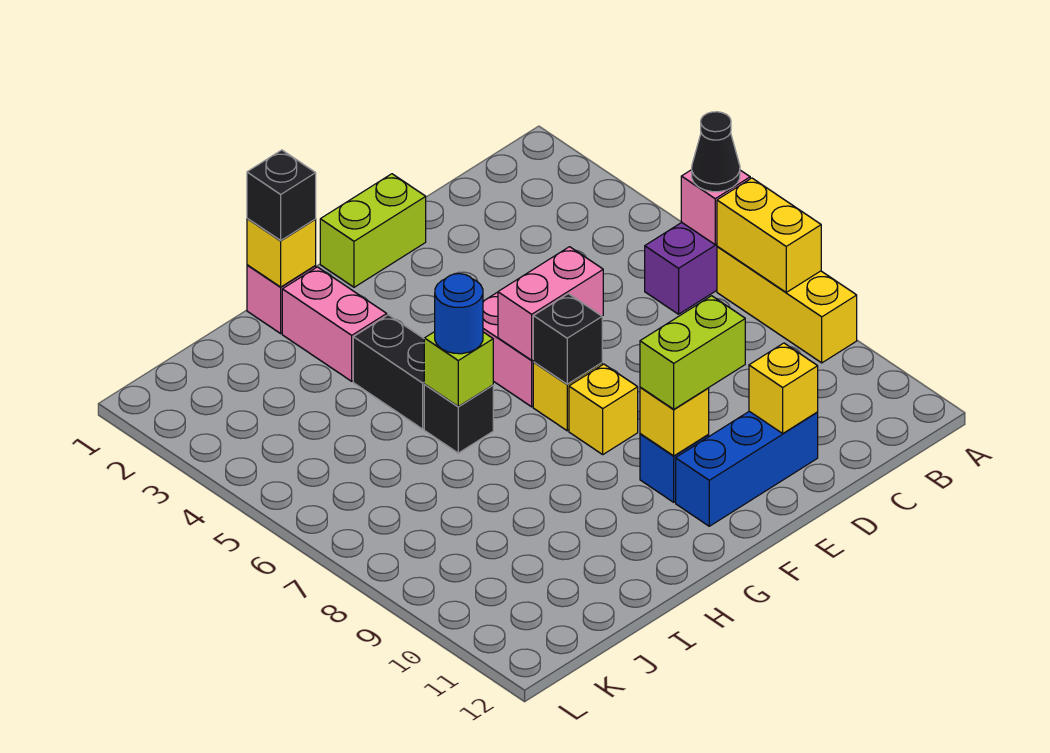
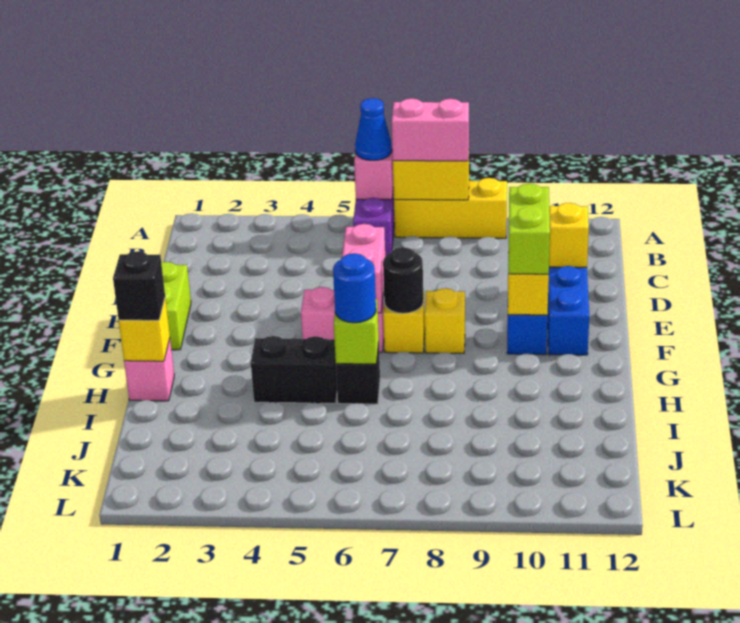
black cone A6 level 3 -> blue cone A6 level 3
black brick F7 level 2 -> black round brick F7 level 2
pink brick H2:H3 level 1 -> pink brick A7:A8 level 3

